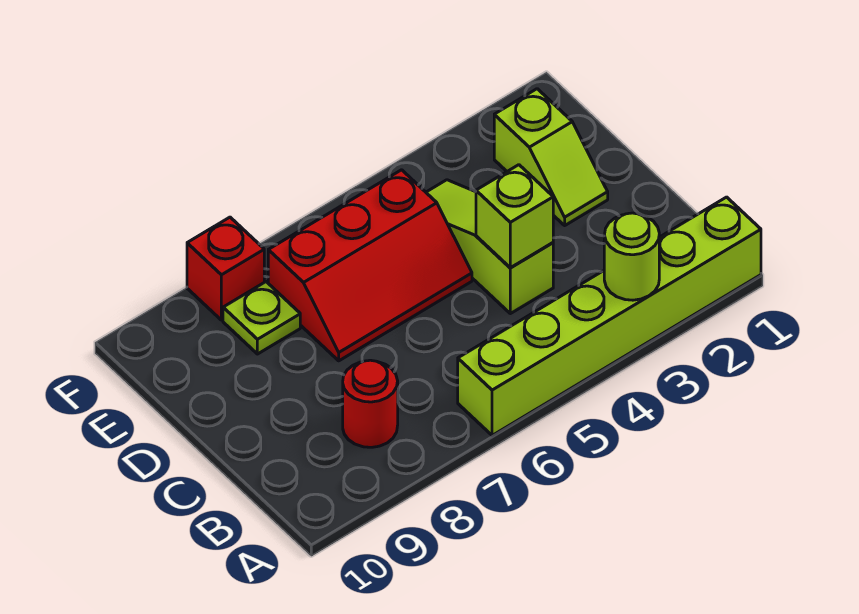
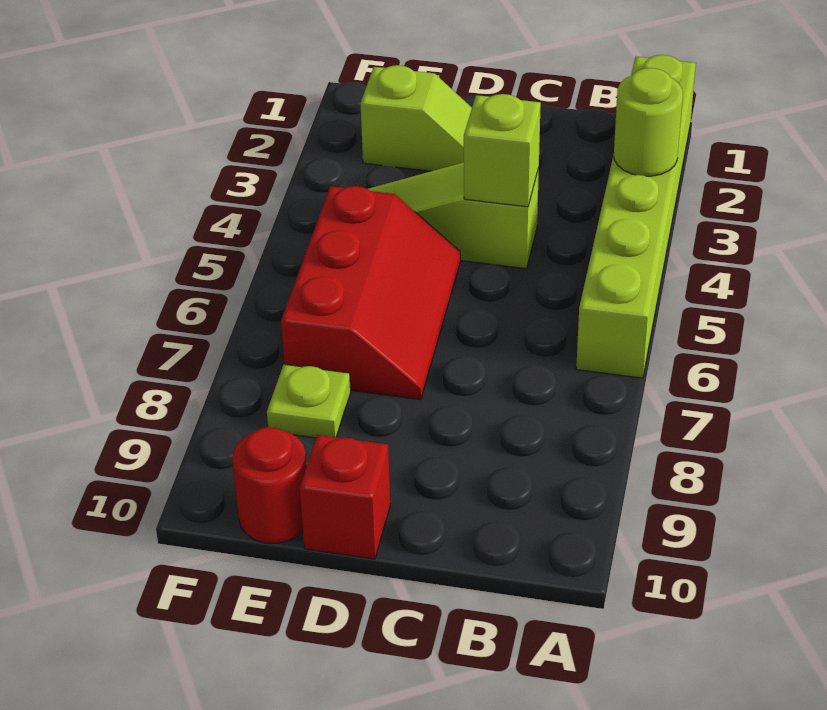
red round brick B8 level 1 -> red round brick E10 level 1
red brick F8 level 1 -> red brick D10 level 1

